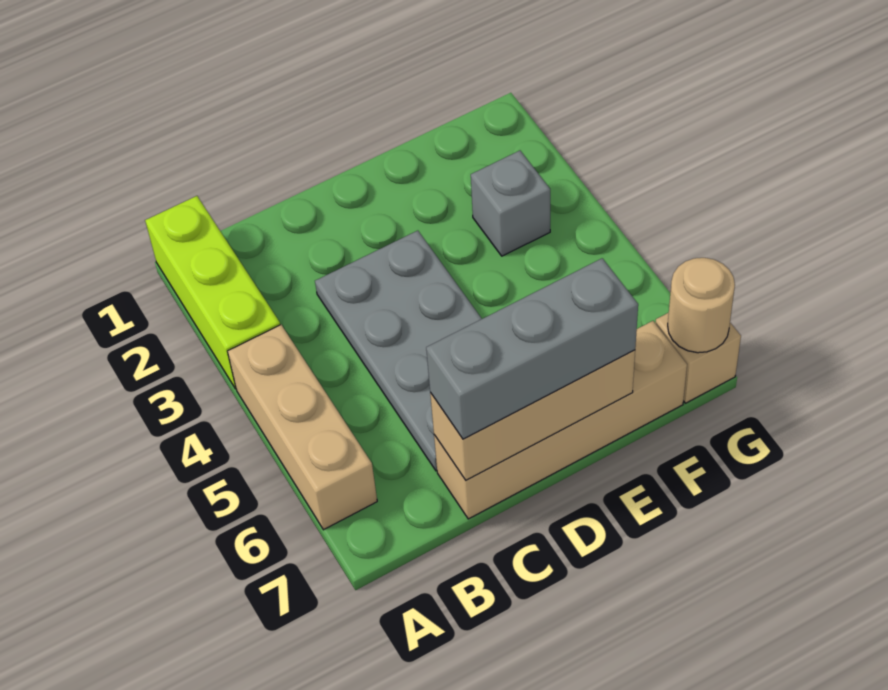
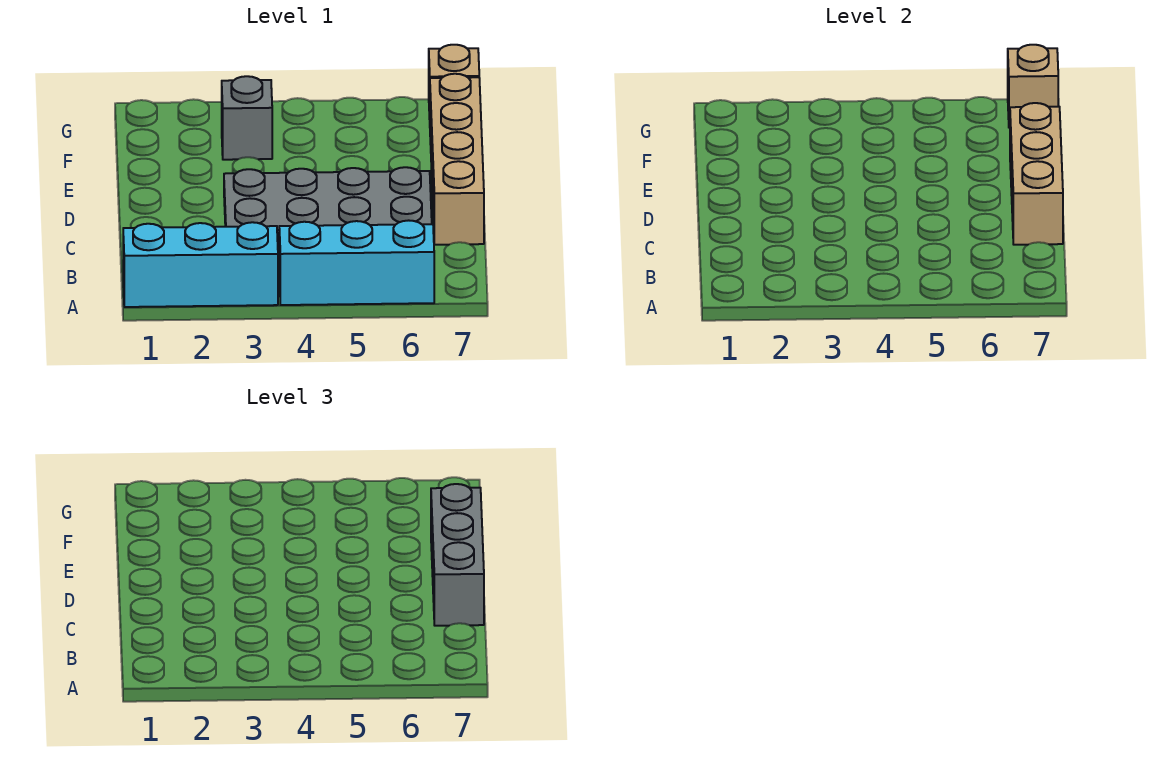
lime brick A1:A3 level 1 -> cyan brick A1:A3 level 1
tan brick A4:A6 level 1 -> cyan brick A4:A6 level 1
tan round brick G7 level 2 -> tan brick G7 level 2

